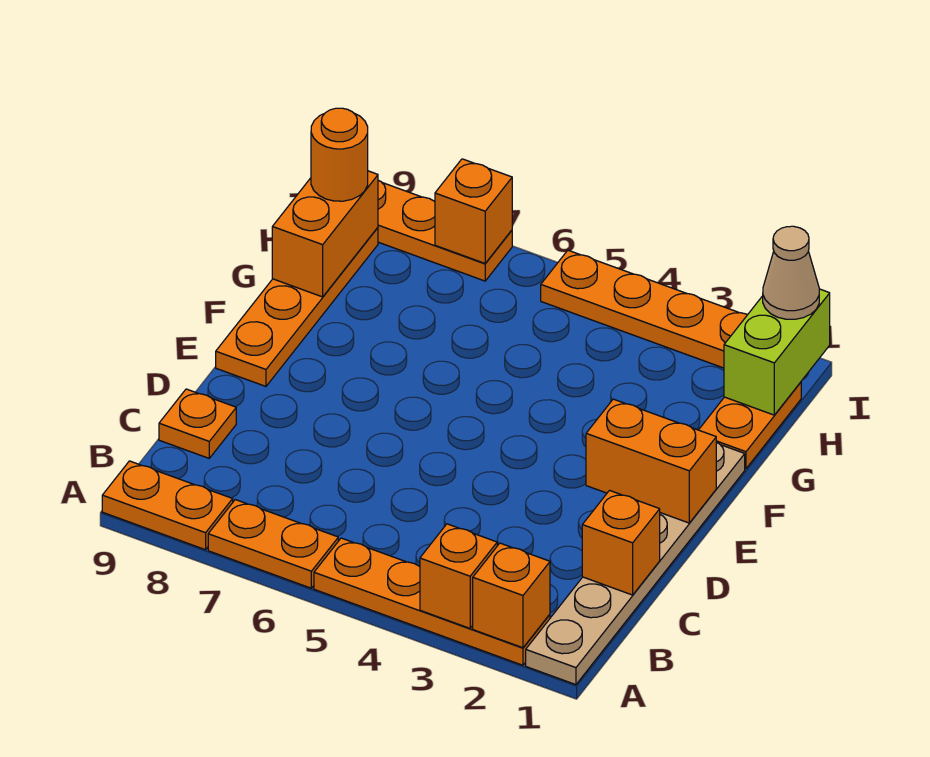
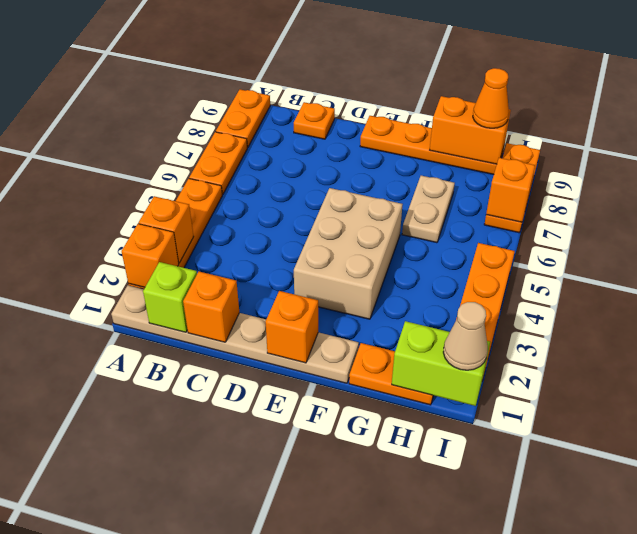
none -> lime brick B1 level 2
orange brick E1:E2 level 2 -> orange brick E1 level 2
none -> tan brick E3:F5 level 1
none -> tan plate G6:G7 level 1
orange round brick H9 level 3 -> orange cone H9 level 3

